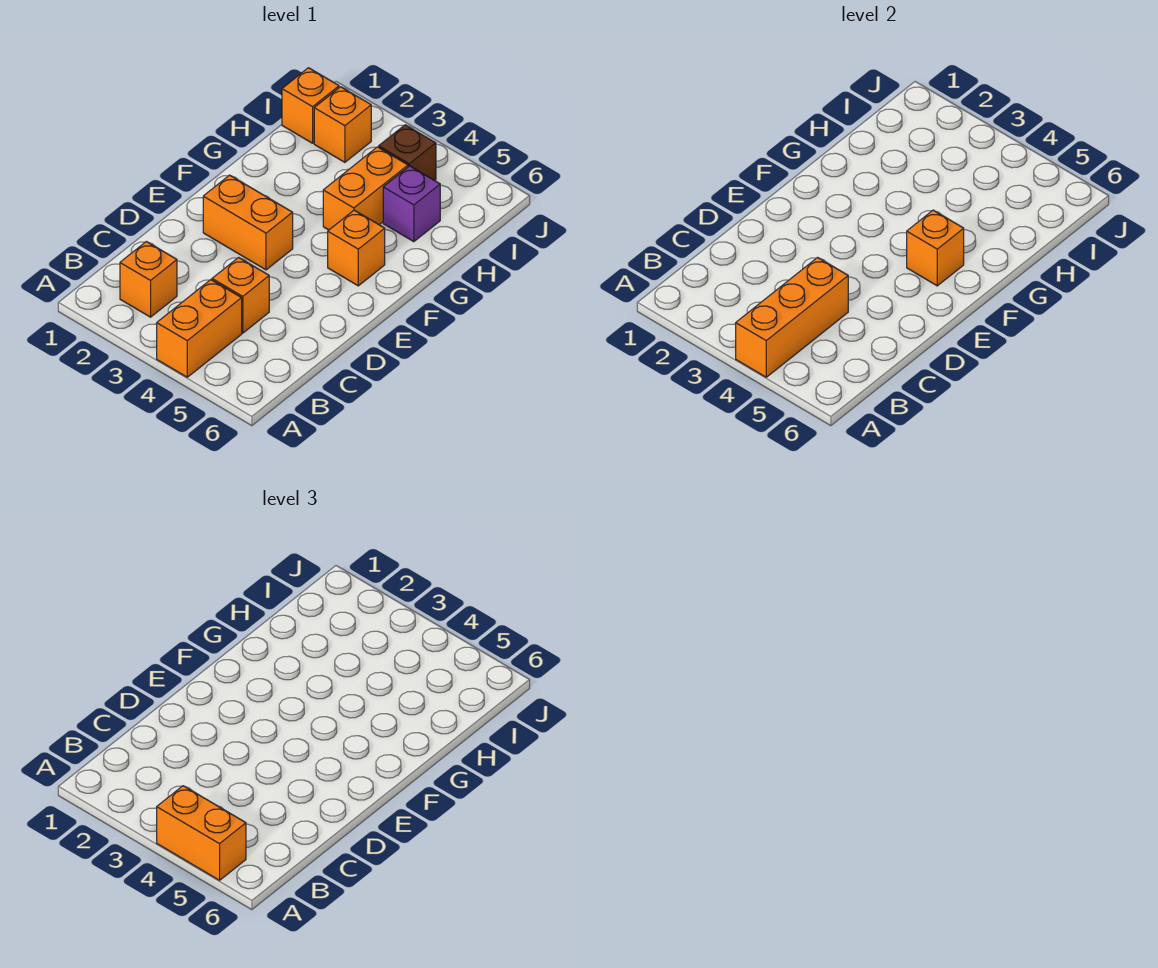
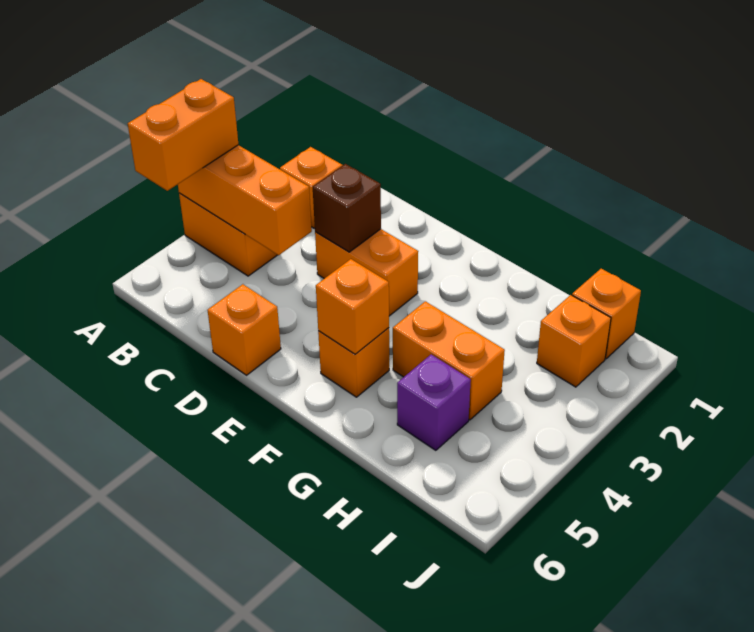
orange brick C4 level 1 -> orange brick D6 level 1
orange brick E2:E3 level 1 -> orange brick D3:E3 level 1
brown brick I4 level 1 -> brown brick D3 level 2

